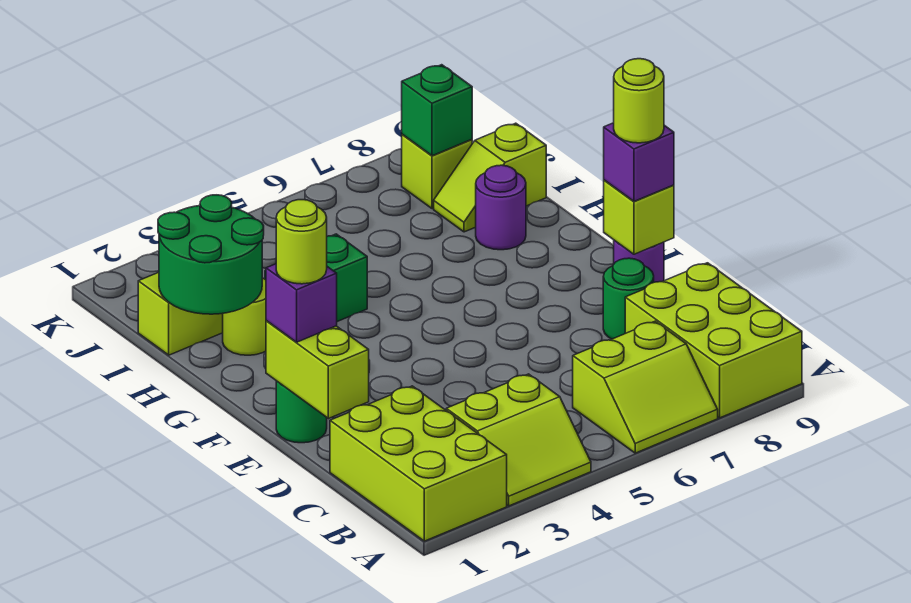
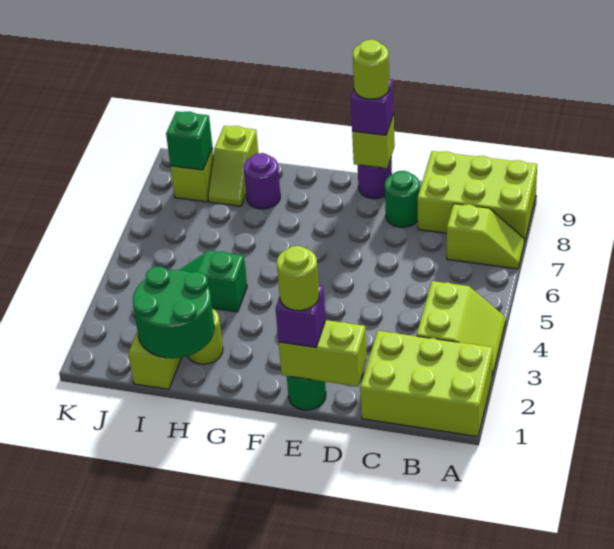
lime slope A6:B7 level 1 top B -> lime slope A7:B7 level 1 top B

